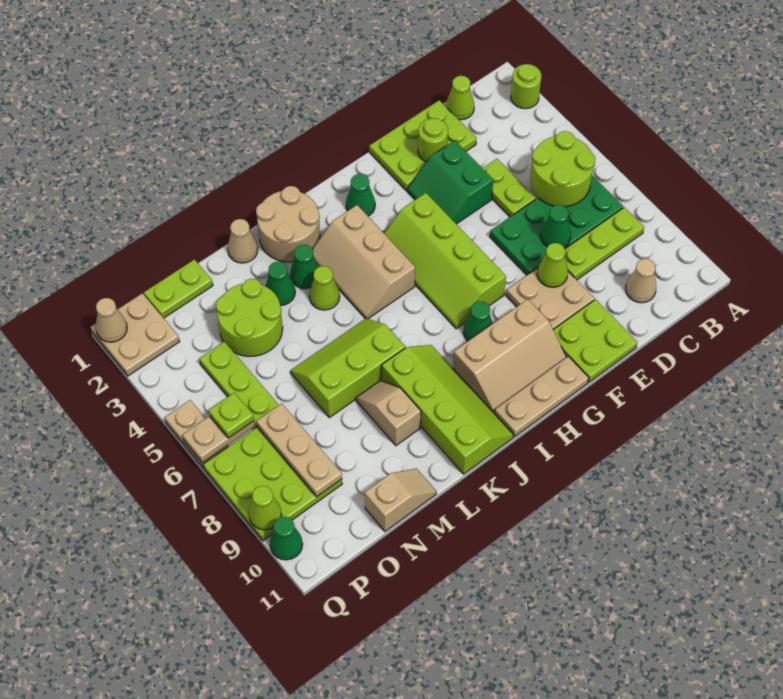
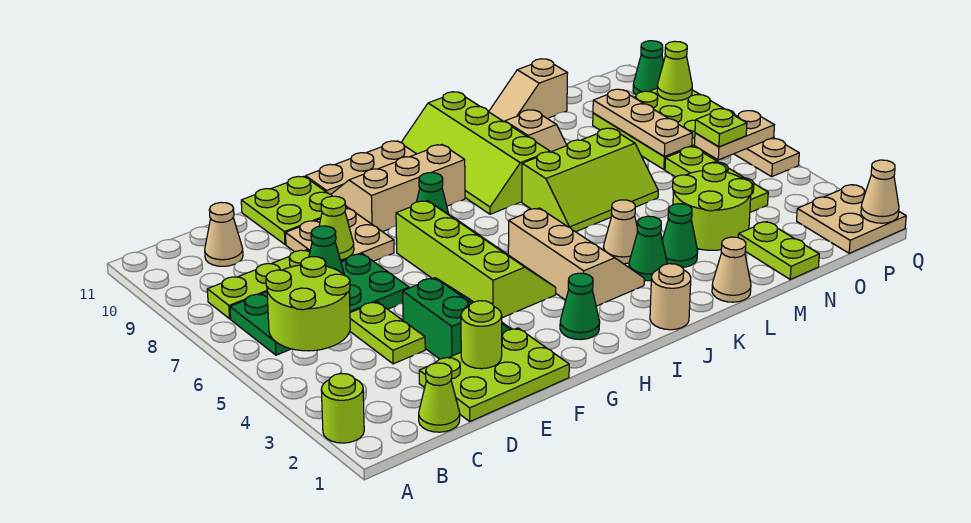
tan round brick J1:K2 level 1 -> tan round brick J1 level 1
lime cone K4 level 1 -> tan cone K4 level 1
lime plate N1:O1 level 1 -> lime plate N1:N2 level 1

